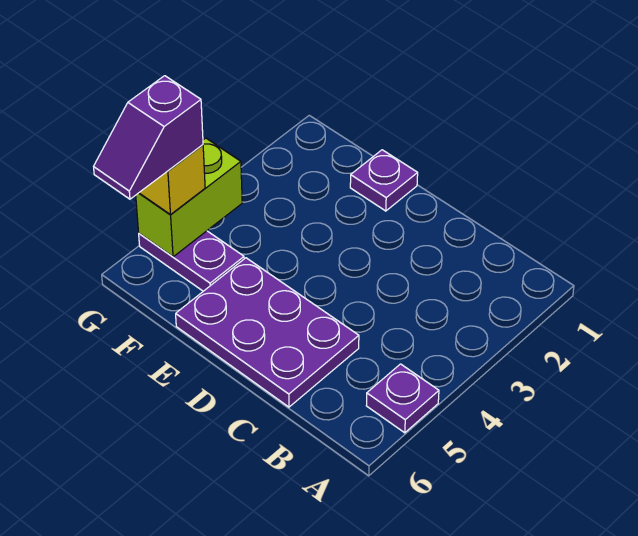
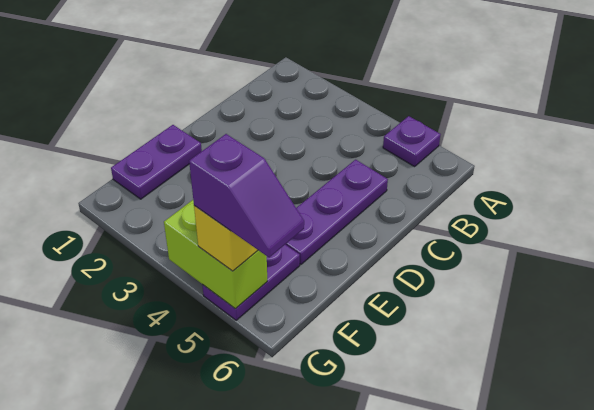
purple plate C5:E6 level 1 -> purple plate C5:E5 level 1
purple plate E1 level 1 -> purple plate E1:F1 level 1

